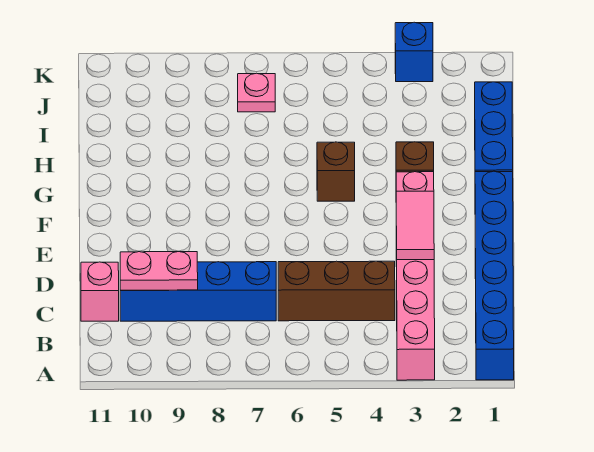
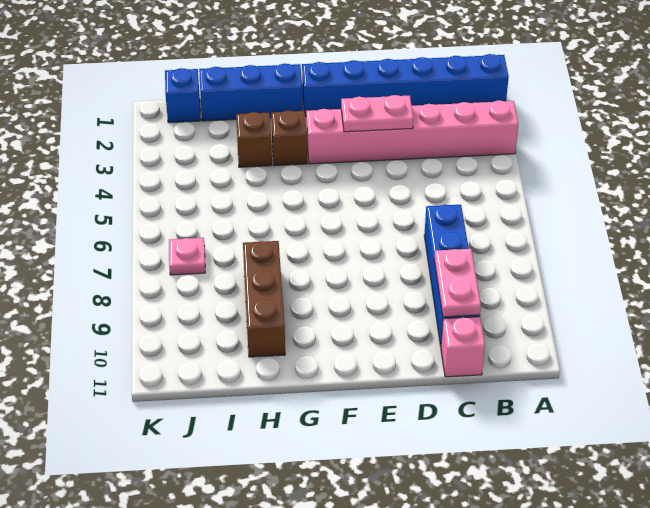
brown brick C4:C6 level 1 -> brown brick H8:H10 level 1
pink tile D3:E3 level 2 -> pink plate D3:E3 level 2
brown brick G5 level 1 -> brown brick H3 level 1
blue brick K3 level 1 -> blue brick J1 level 1

